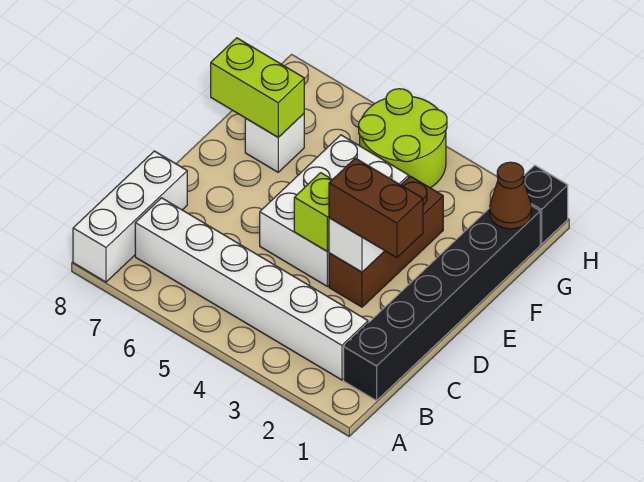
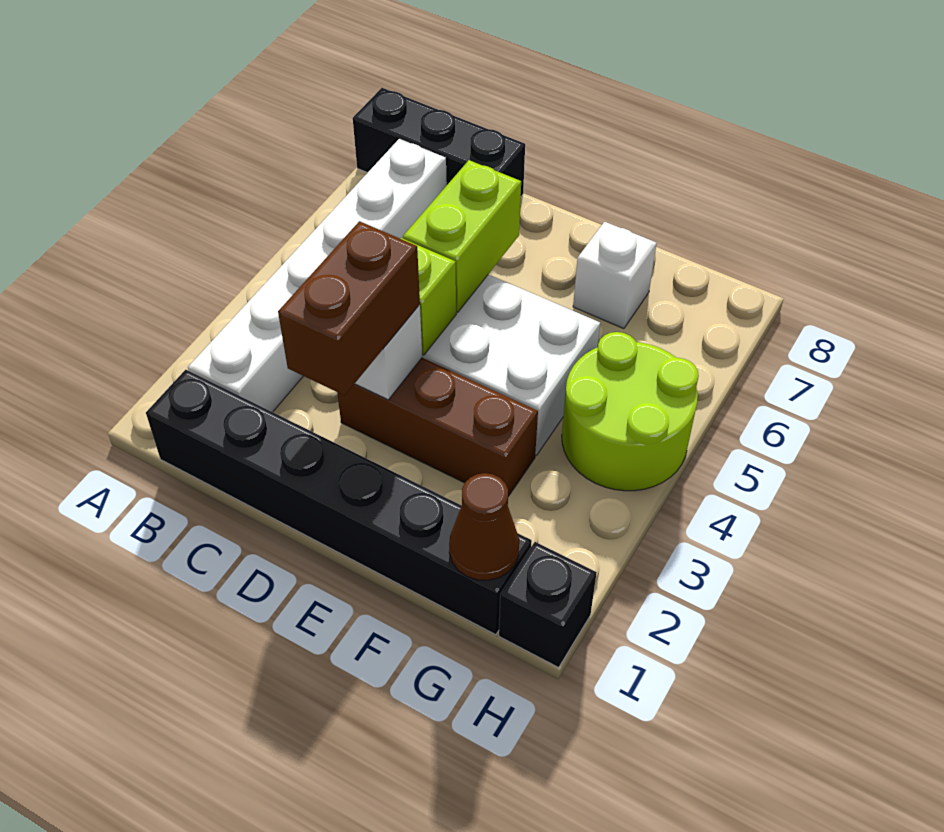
white brick A8:C8 level 1 -> black brick A8:C8 level 1
lime brick F7:F8 level 2 -> lime brick D5:D6 level 2

